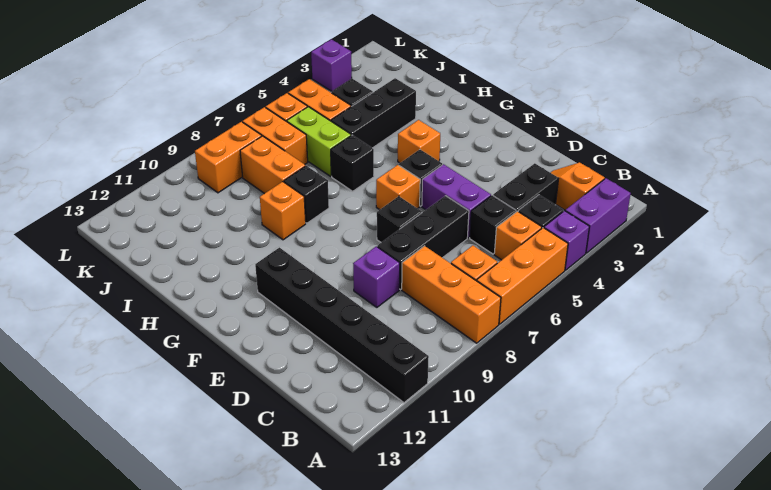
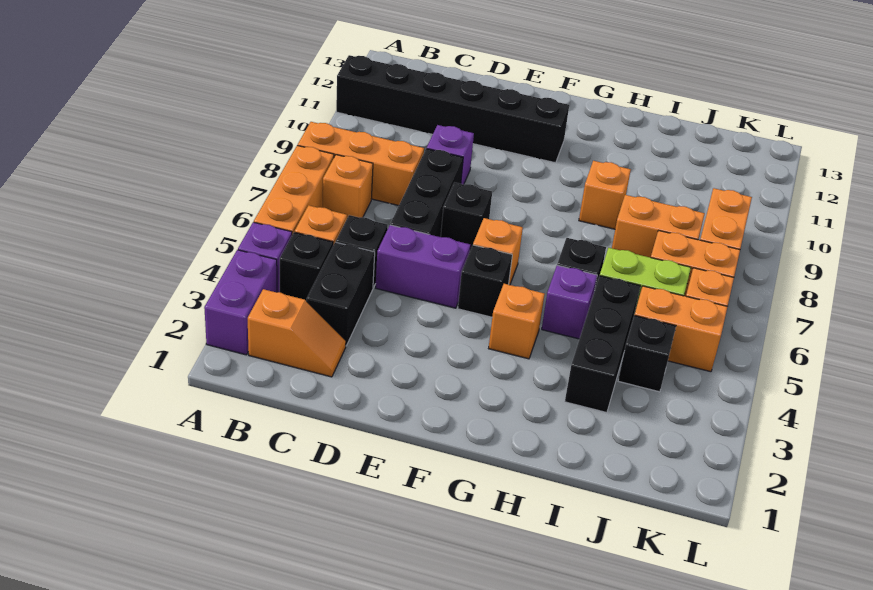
black brick H8 level 1 -> none
purple brick L3 level 1 -> purple brick H5 level 1

